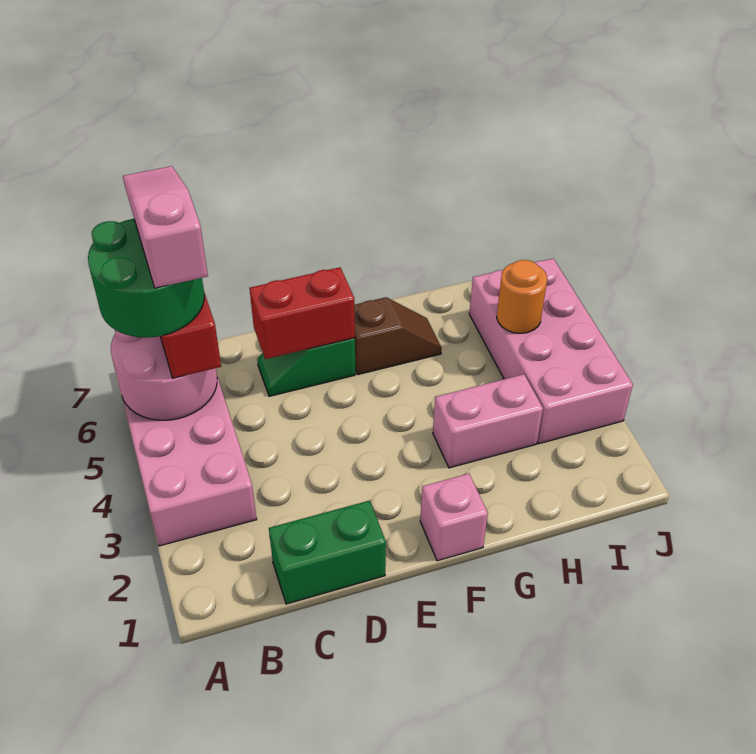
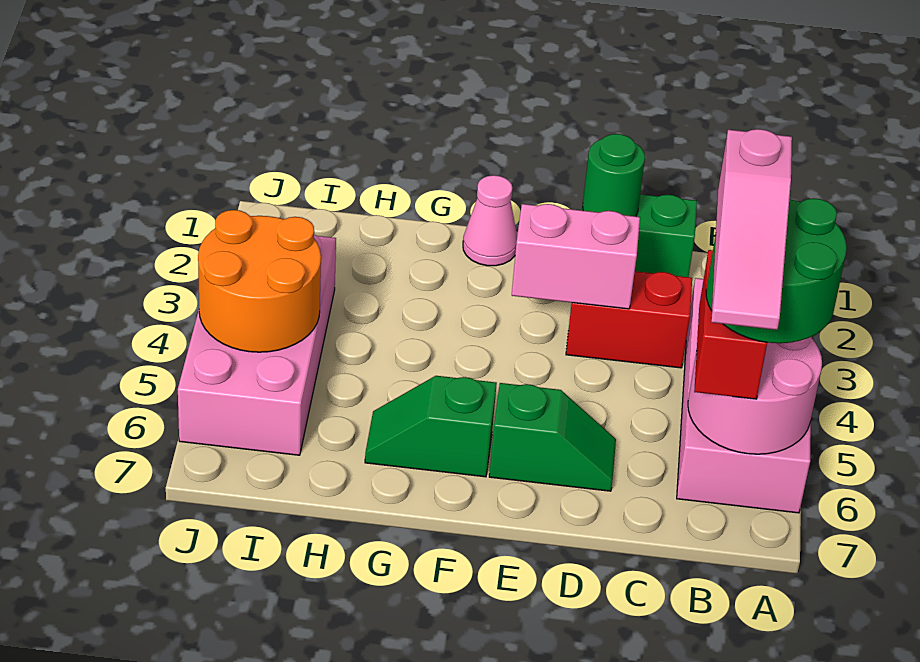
none -> green round brick D1 level 2
red brick D6:E6 level 2 -> red brick C3:D3 level 1
pink brick F1 level 1 -> pink cone F1 level 1
brown slope F6:G6 level 1 top F -> green slope F6:G6 level 1 top F
pink brick G3:H3 level 1 -> pink brick D3:E3 level 2
orange round brick I5 level 2 -> orange round brick I4:J5 level 2

